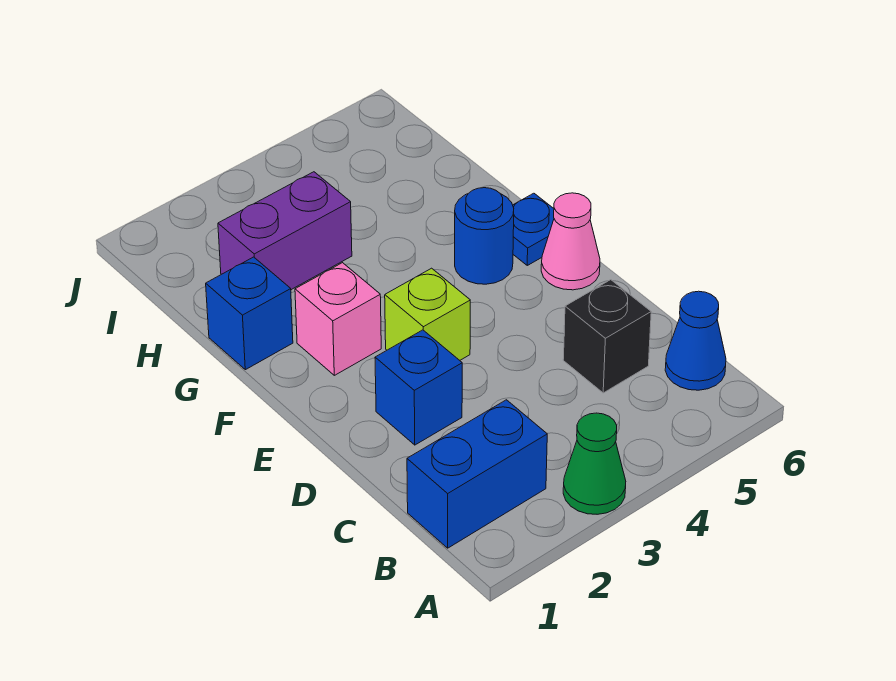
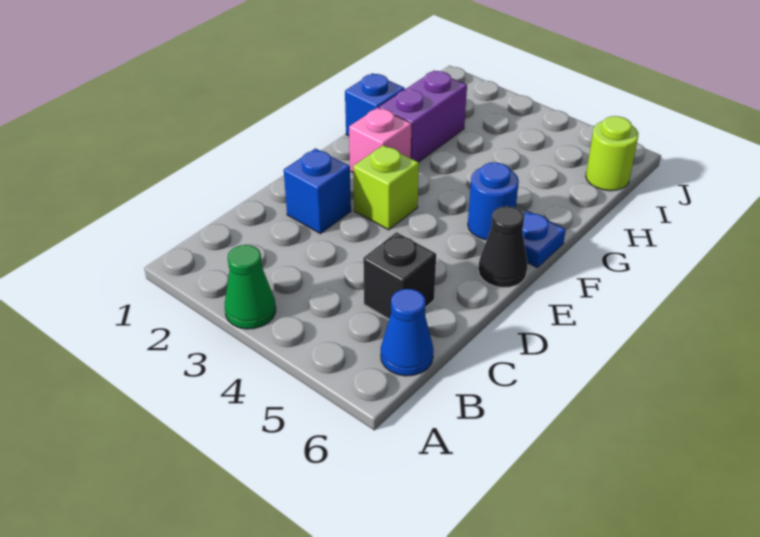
blue brick B1:B2 level 1 -> none
pink cone E6 level 1 -> black cone E6 level 1
purple brick H2:H3 level 1 -> purple brick G2:H2 level 1
none -> lime round brick I6 level 1

